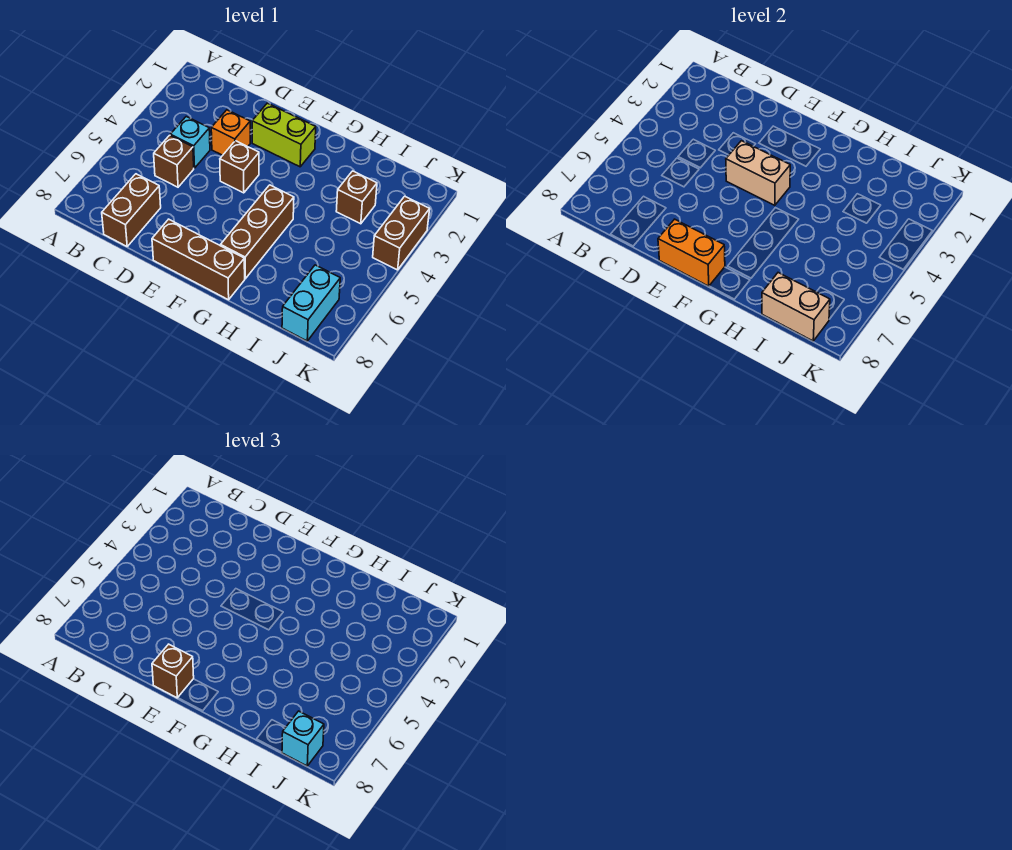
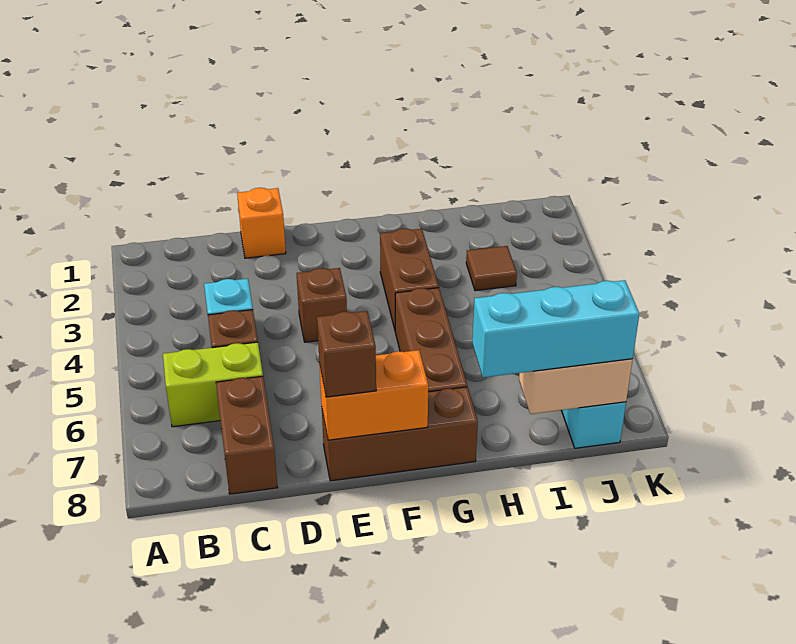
orange brick D3 level 1 -> orange brick D1 level 1
lime brick E2:F2 level 1 -> lime brick B6:C6 level 1
tan brick E4:F4 level 2 -> none
brown brick I3 level 1 -> brown tile I3 level 1
cyan brick J8 level 3 -> cyan brick H8:J8 level 3
brown brick K3:K4 level 1 -> brown brick G3:G4 level 1

